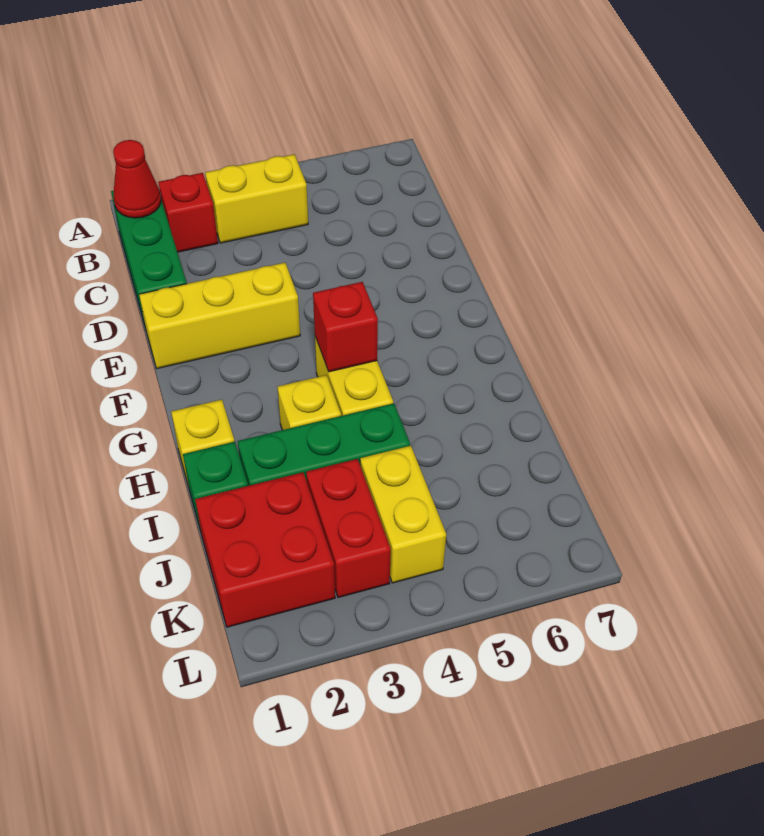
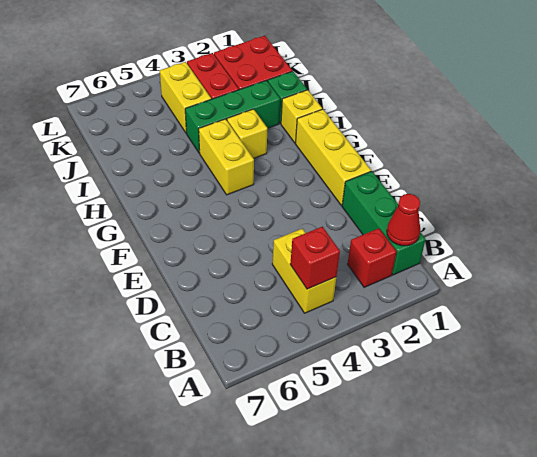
yellow brick B3:B4 level 1 -> yellow brick B4:C4 level 1
yellow brick E1:E3 level 1 -> yellow brick E1:G1 level 1
red brick G4 level 2 -> red brick B4 level 2

